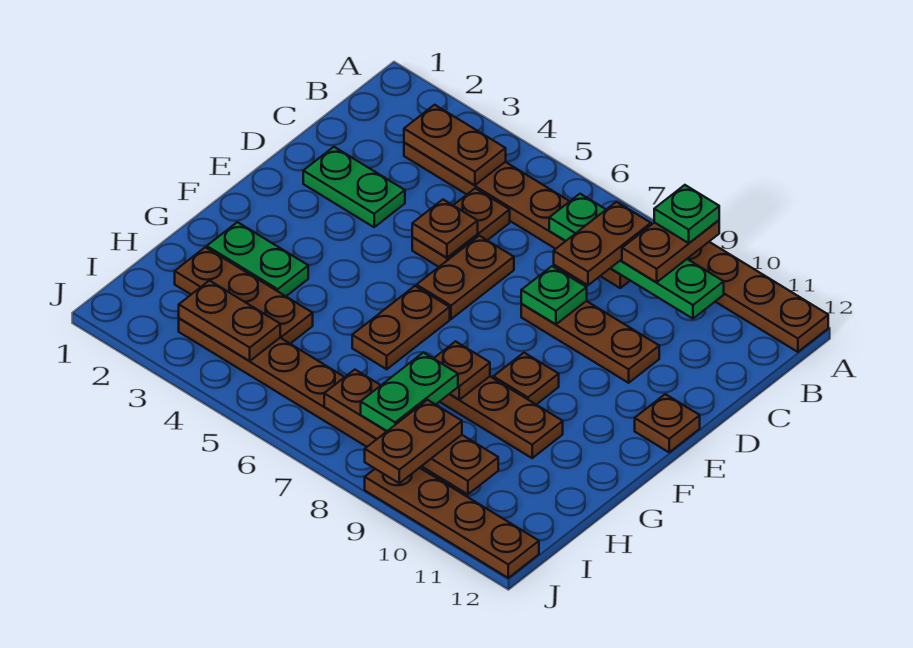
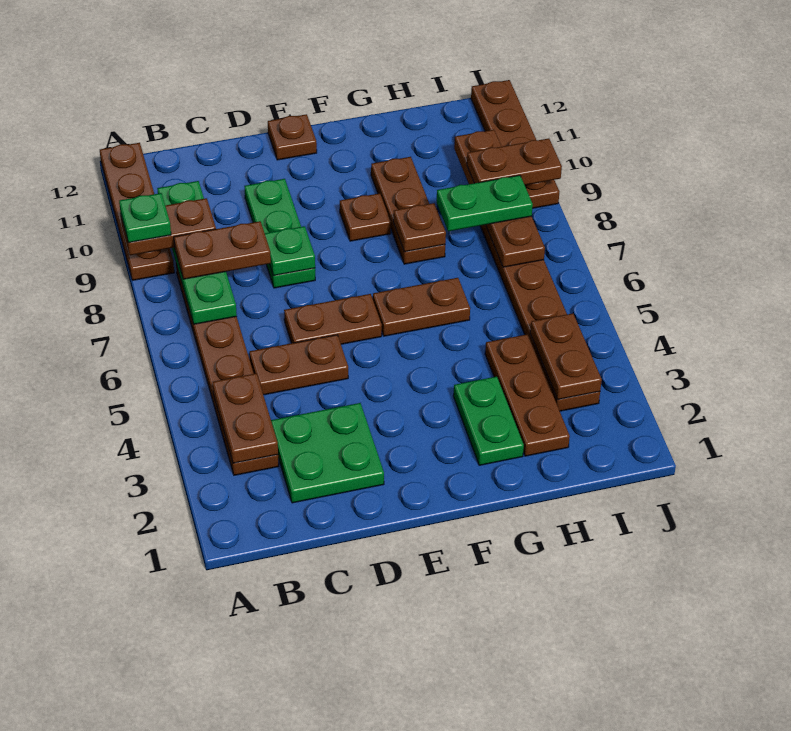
green plate D2:D3 level 1 -> green plate C2:D3 level 1
brown plate D5 level 2 -> none
brown plate D8:D10 level 1 -> green plate D8:D10 level 1

